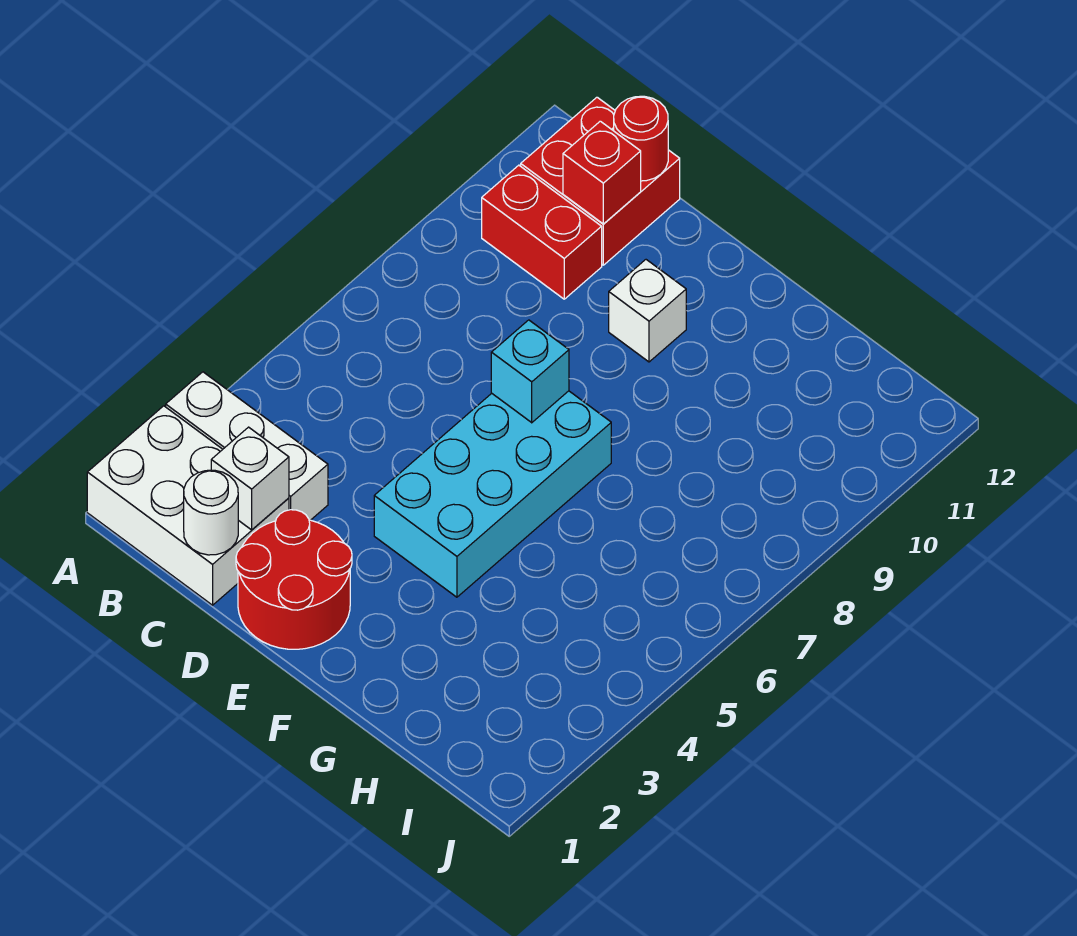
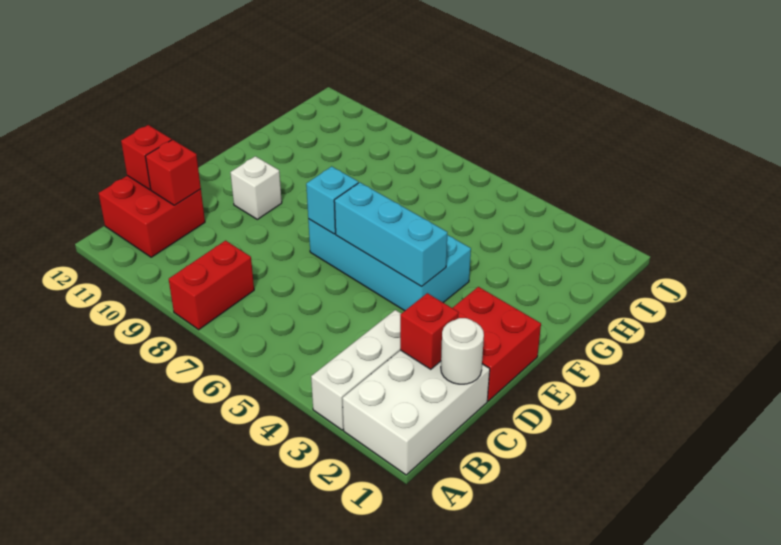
red brick B10:C10 level 1 -> red brick A8:B8 level 1
white brick C2 level 2 -> red brick C2 level 2
red round brick C12 level 2 -> red brick C12 level 2
red round brick D1:E2 level 1 -> red brick D1:E2 level 1
none -> cyan brick E4:E6 level 2

